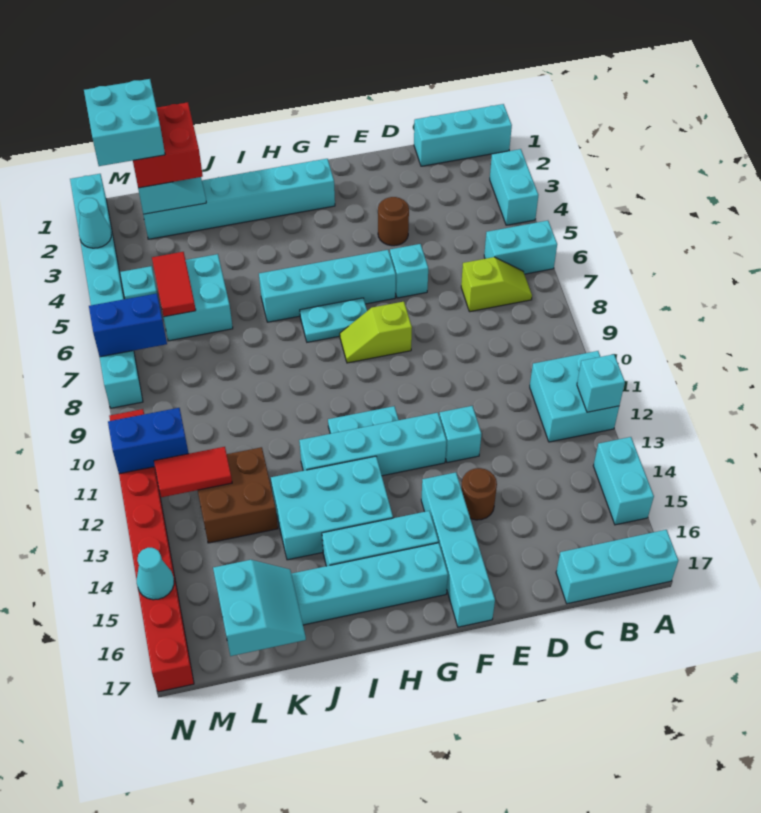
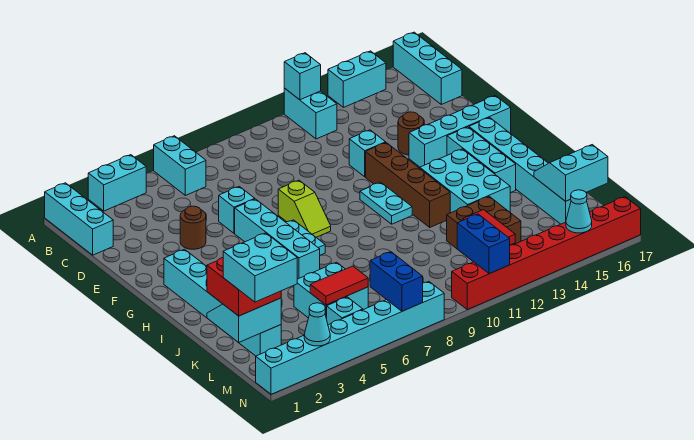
cyan brick A11:B12 level 1 -> cyan brick A12:B12 level 1
lime slope B7:C7 level 1 top C -> none
cyan brick F12:I12 level 1 -> brown brick F12:I12 level 1

